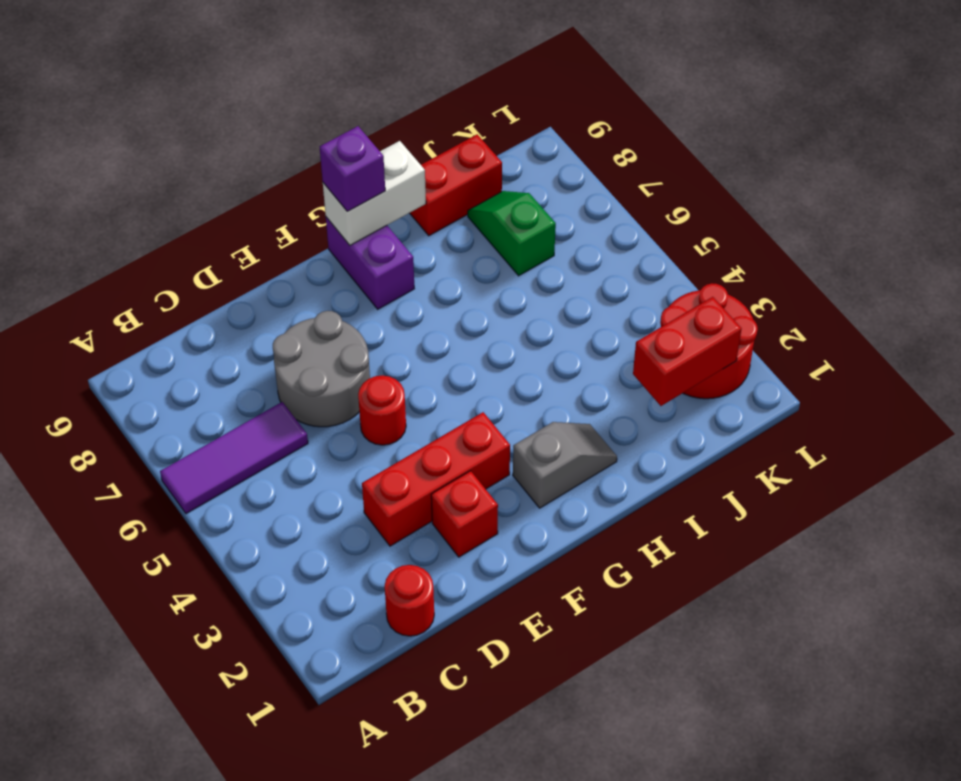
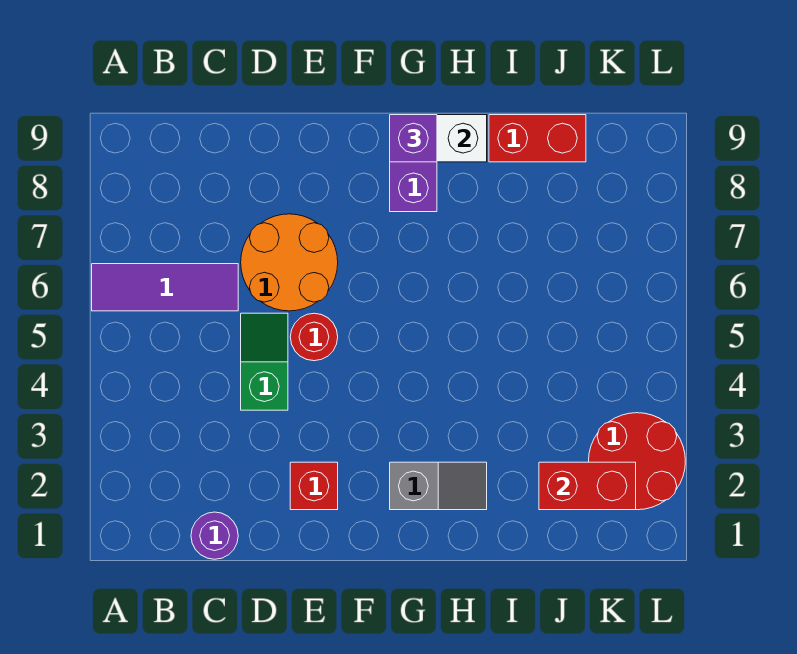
red round brick C1 level 1 -> purple round brick C1 level 1
red brick D3:F3 level 1 -> none
grey round brick D6:E7 level 1 -> orange round brick D6:E7 level 1
green slope J7:J8 level 1 top 7 -> green slope D4:D5 level 1 top 4

